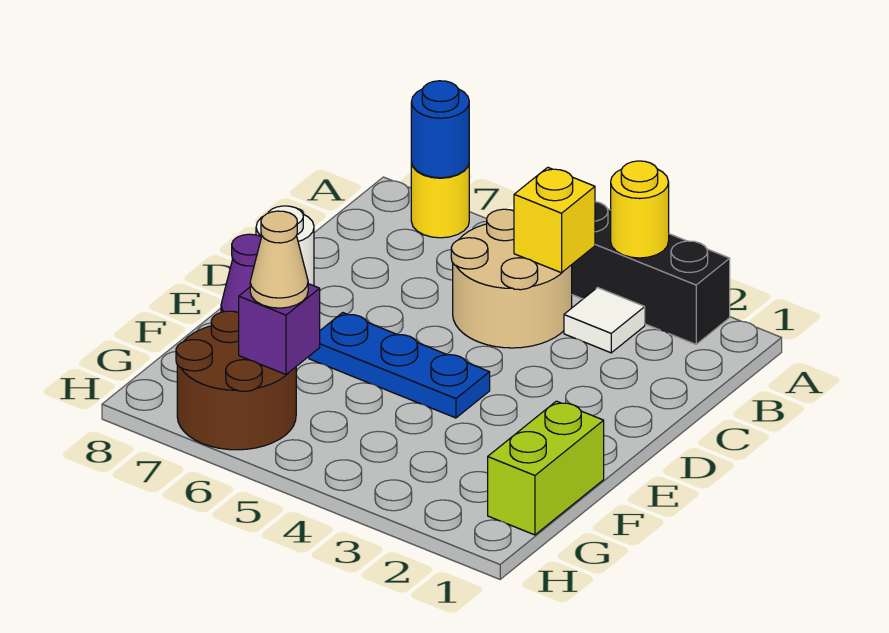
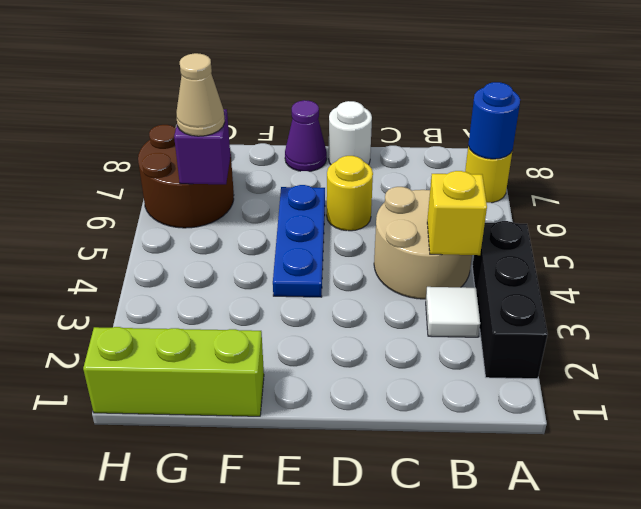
yellow round brick A3 level 2 -> yellow round brick D6 level 1
lime brick F1:G1 level 1 -> lime brick F1:H1 level 1

